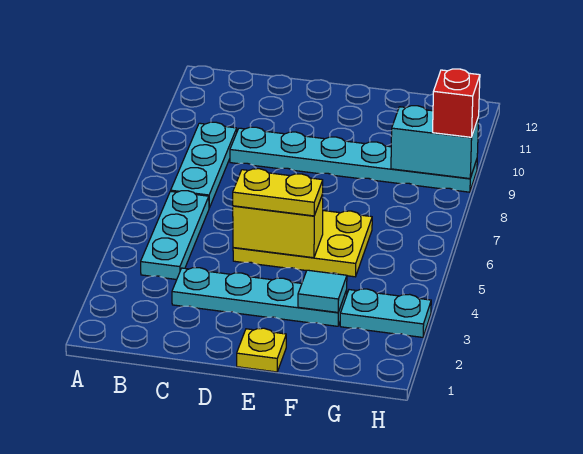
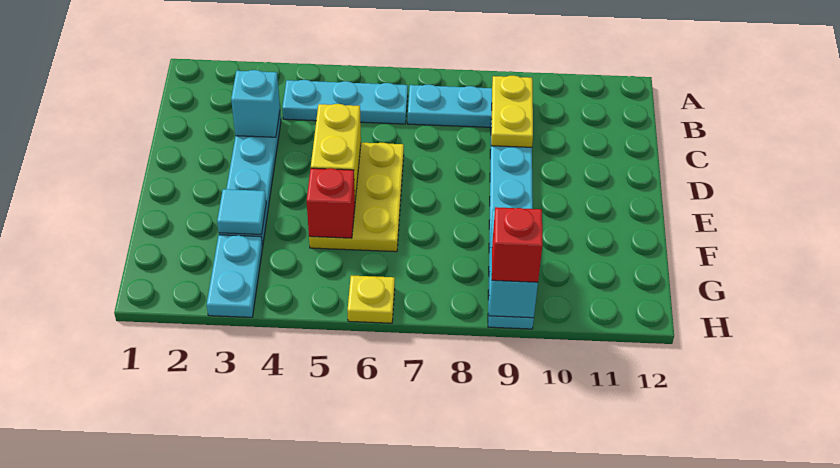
none -> cyan brick C3 level 2
yellow plate D5:E5 level 3 -> yellow plate B9:C9 level 2
yellow plate E1 level 1 -> yellow plate H6 level 1
none -> red brick F5 level 2

